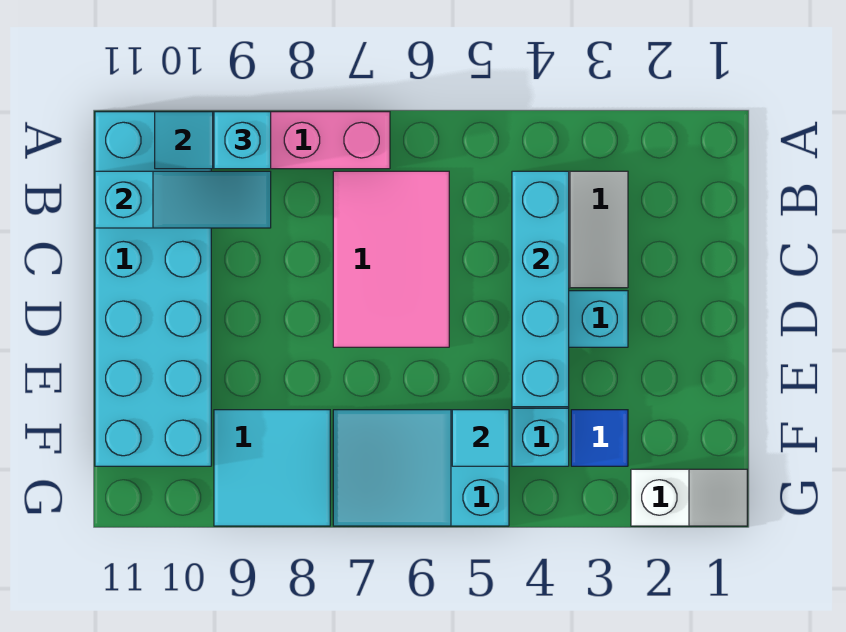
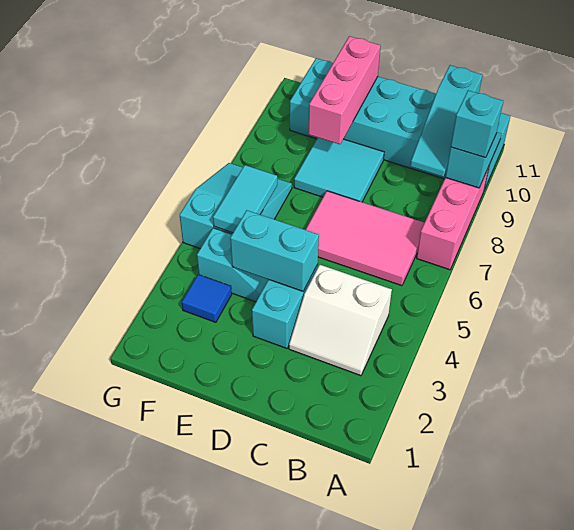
cyan brick B4:E4 level 2 -> cyan brick D4:E4 level 2
none -> pink brick E9:E11 level 2
cyan tile F5 level 2 -> cyan tile F5:F6 level 2
cyan tile F8:G9 level 1 -> cyan tile D8:E9 level 1
white slope G1:G2 level 1 top 2 -> none

